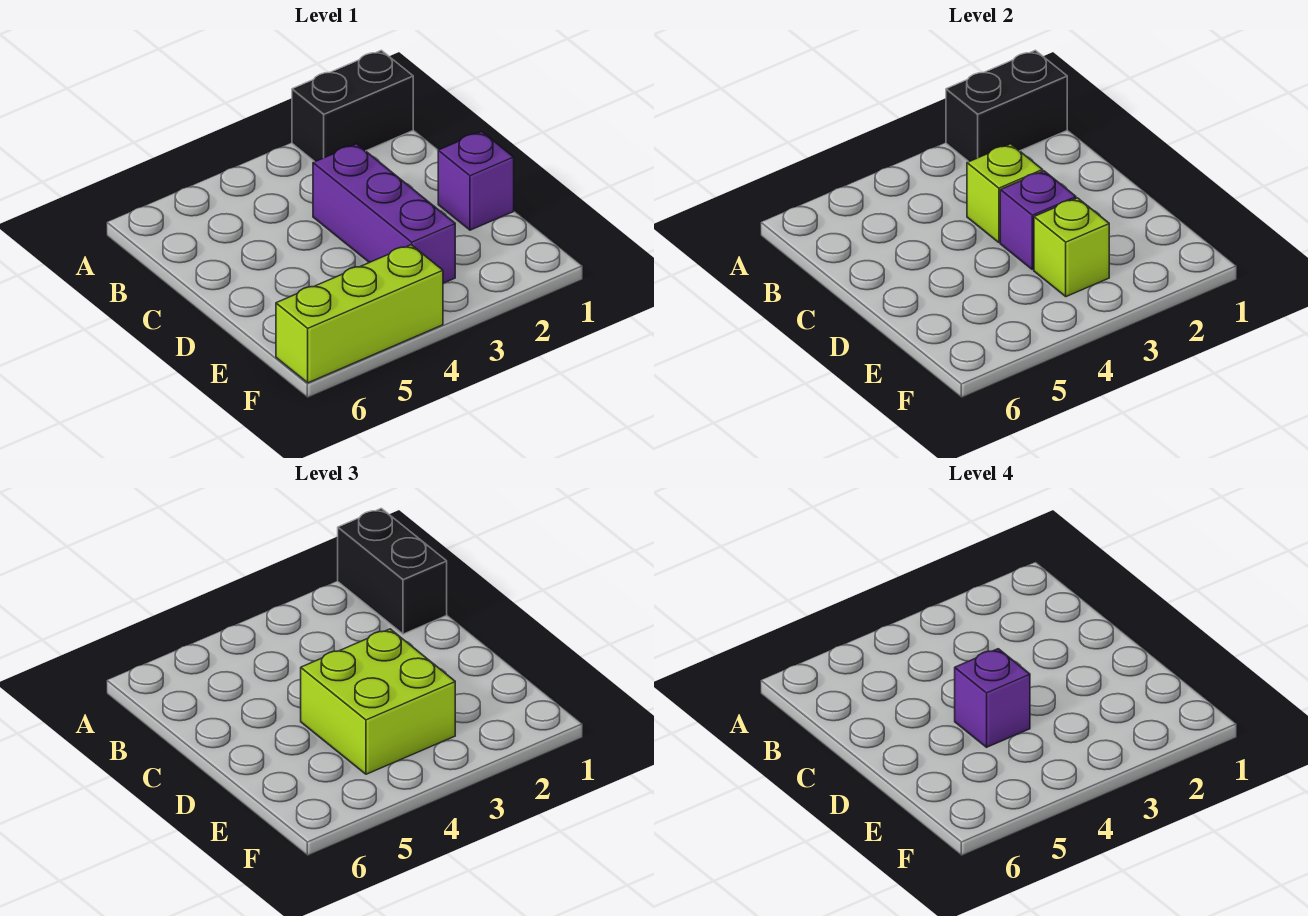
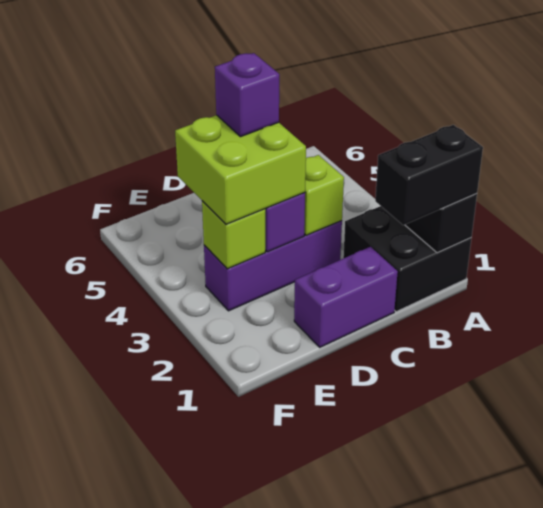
black brick A1:A2 level 1 -> black brick A1:B2 level 1
purple brick D1 level 1 -> purple brick C1:D1 level 1
lime brick F4:F6 level 1 -> none

